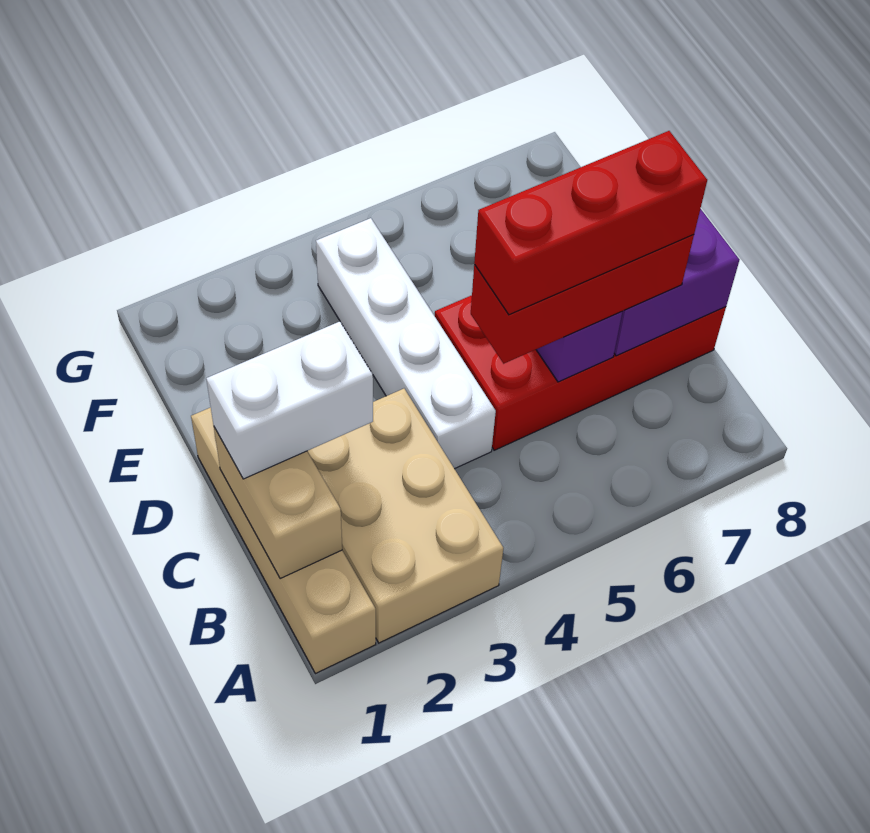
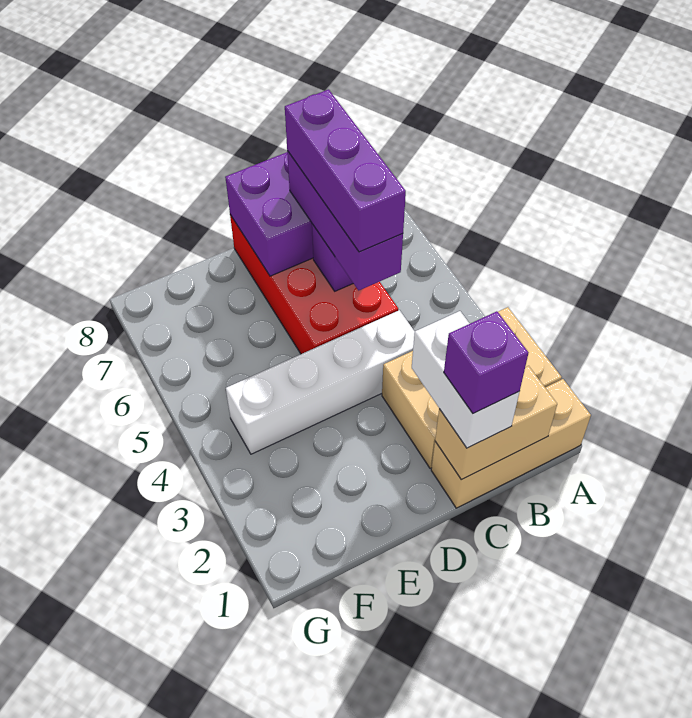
tan brick A1:D1 level 1 -> tan brick A1:C1 level 1
none -> purple brick C1 level 4
red brick C5:C7 level 3 -> purple brick C5:C7 level 3
red brick C5:C7 level 4 -> purple brick C5:C7 level 4

